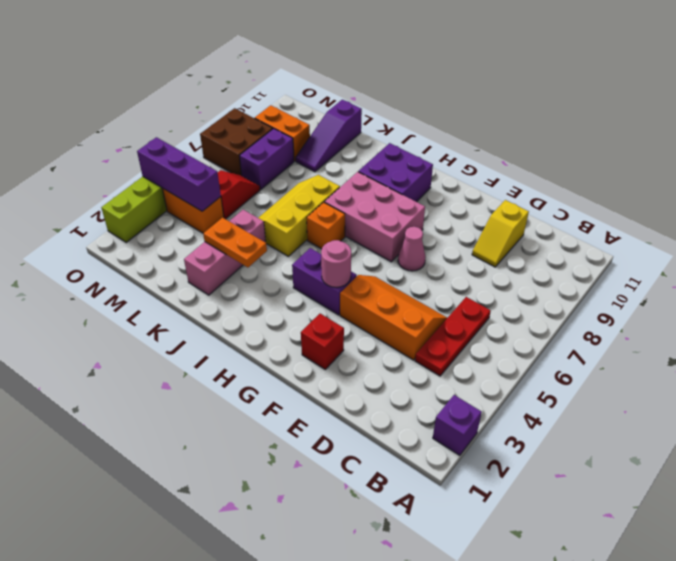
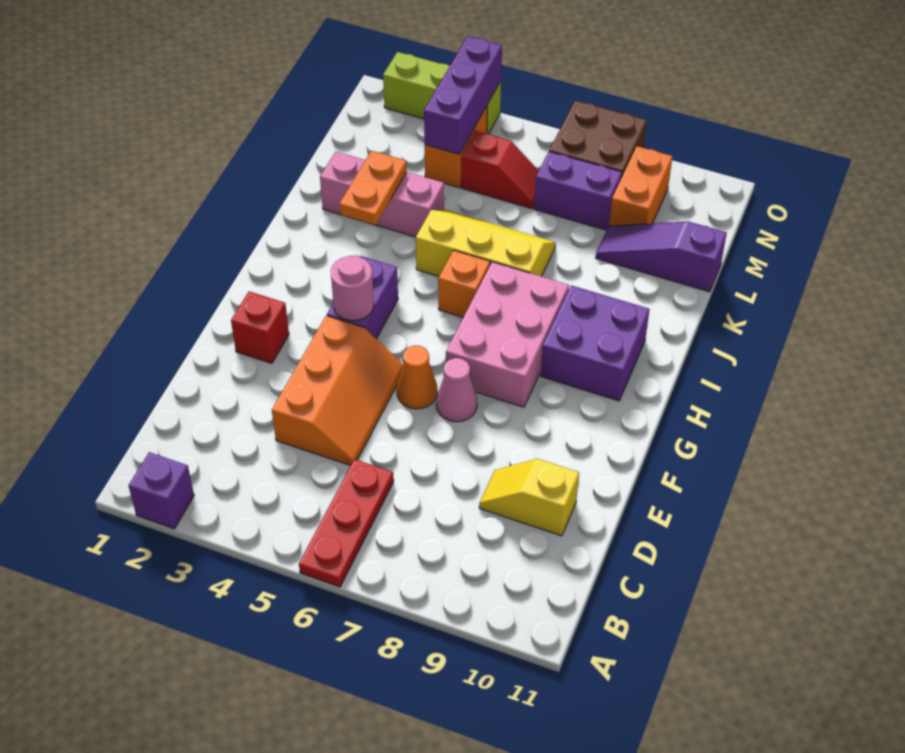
red plate C4:C6 level 1 -> red plate A6:C6 level 1
none -> orange cone F6 level 1

